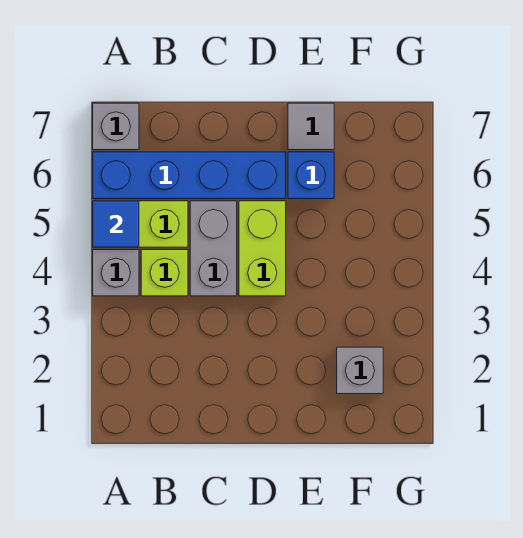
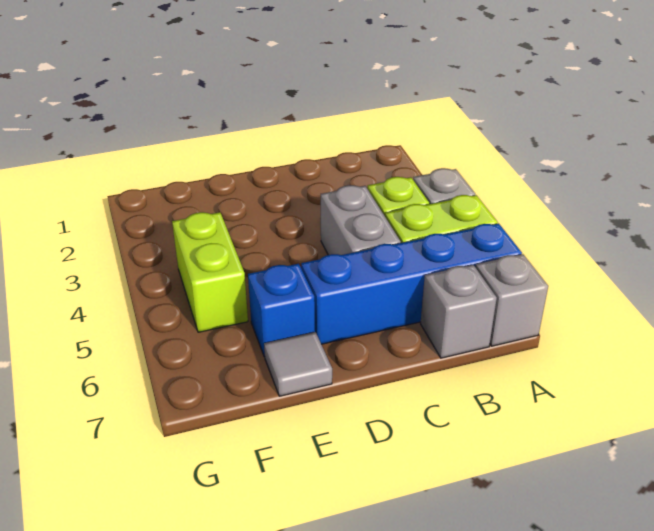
blue tile A5 level 2 -> none
lime brick D4:D5 level 1 -> lime brick F4:F5 level 1
grey brick F2 level 1 -> grey brick B7 level 1

